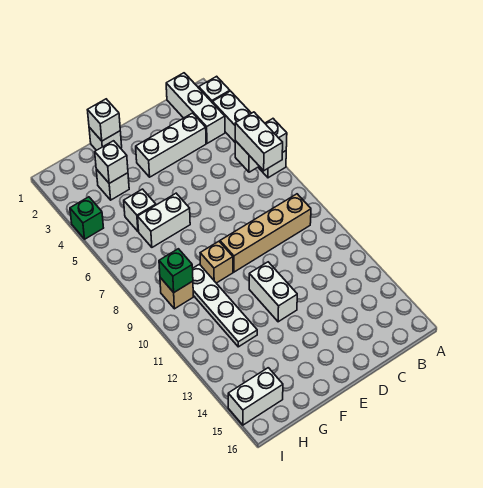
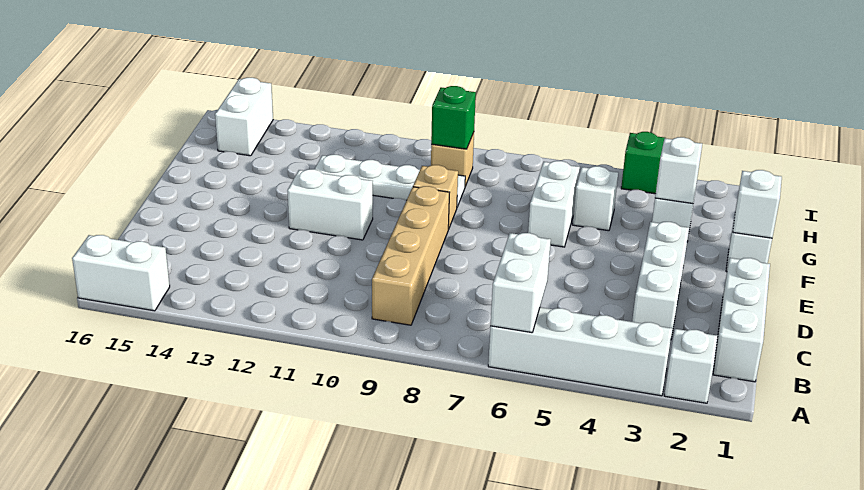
white brick B1:B3 level 1 -> white brick B1:D1 level 1
white brick B6:B7 level 3 -> white brick A15:A16 level 1

